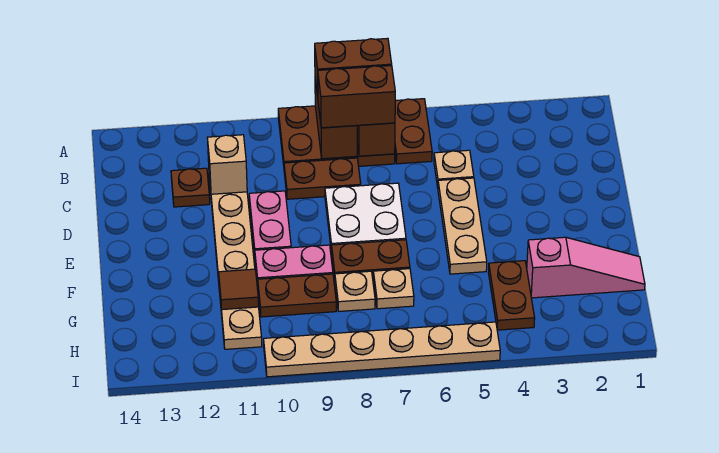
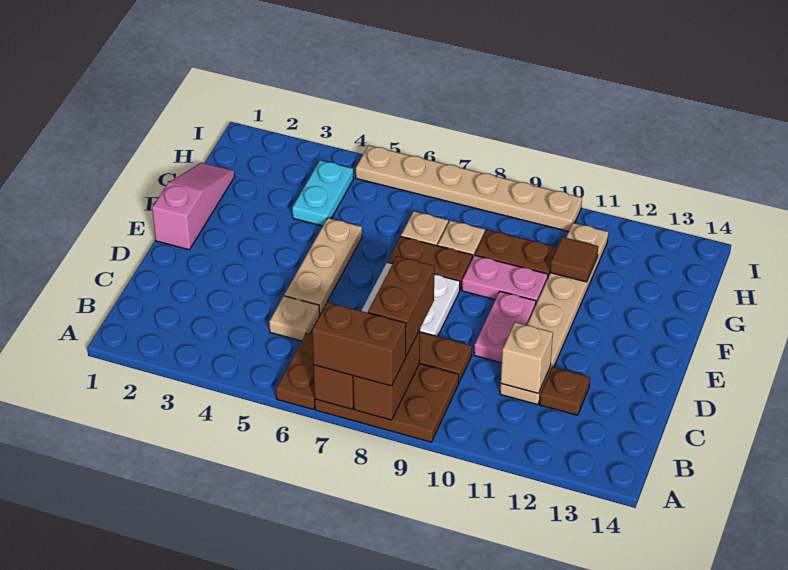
brown brick B7:B8 level 3 -> brown brick B8:C8 level 3
pink slope G1:G3 level 1 top 3 -> pink slope E1:G1 level 1 top E
brown plate G4:H4 level 1 -> cyan plate G4:H4 level 1

